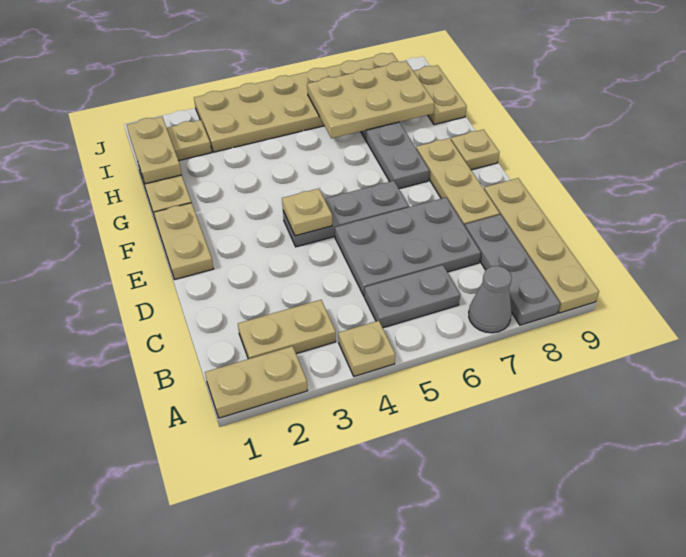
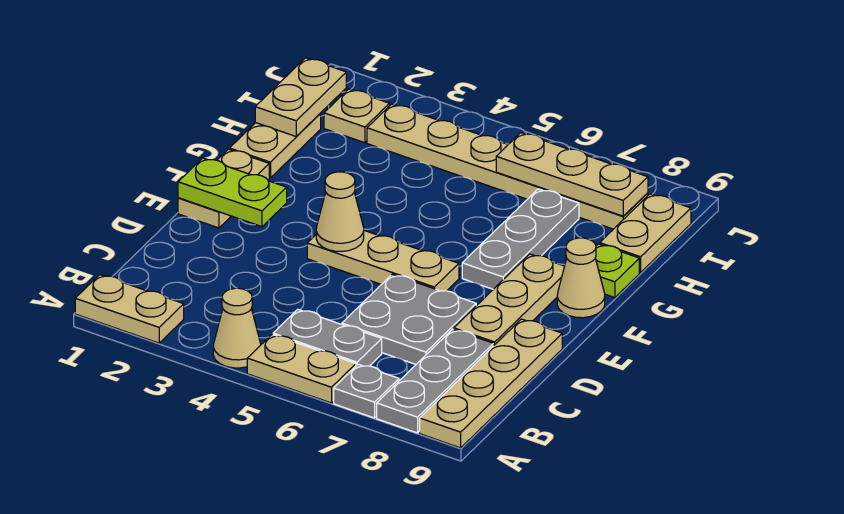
tan plate A4 level 1 -> tan cone A4 level 1
grey cone A7 level 1 -> grey plate A7 level 1
tan plate B2:B3 level 1 -> tan plate A5:A6 level 1
grey plate C5:D7 level 1 -> grey plate C6:D7 level 1
none -> lime plate E1:E2 level 2
grey plate E4:E6 level 1 -> tan plate E4:E6 level 1
tan plate E4 level 2 -> tan cone E4 level 2
tan plate F9 level 1 -> tan cone F9 level 1
none -> lime plate G9 level 1
tan plate H6:I8 level 2 -> tan plate I6:I8 level 2
tan plate I3:J8 level 1 -> tan plate I3:I8 level 1

